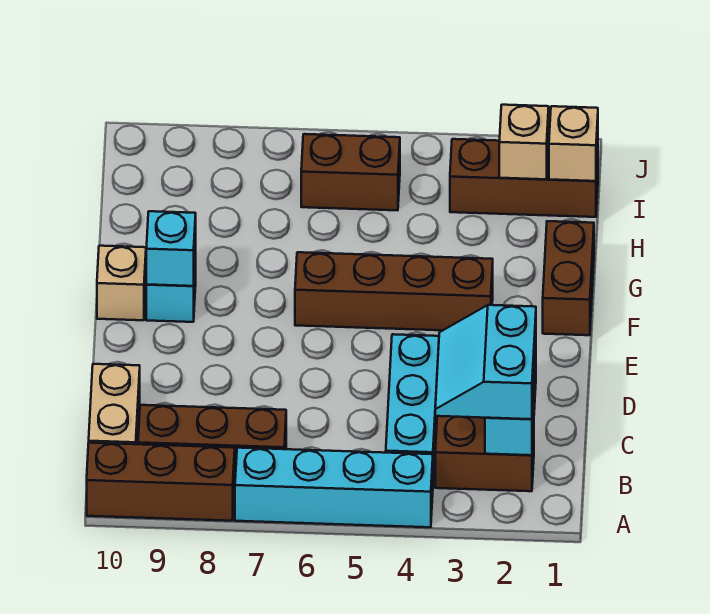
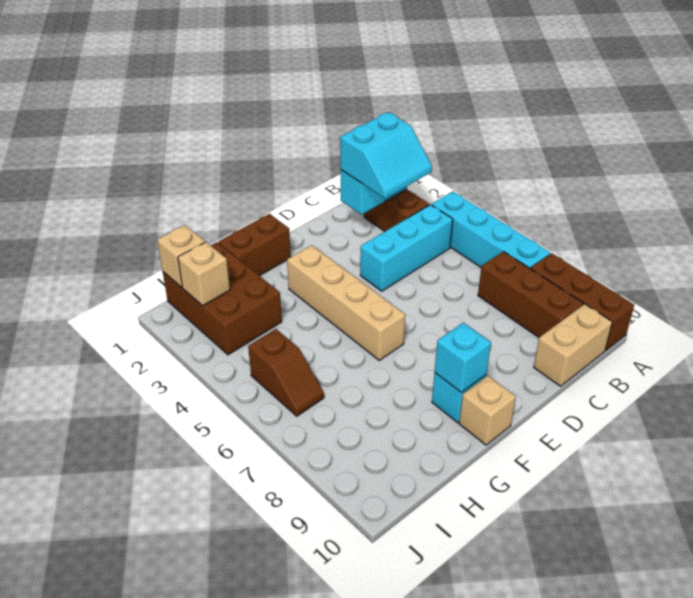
brown brick F3:F6 level 1 -> tan brick F3:F6 level 1
brown brick I1:I3 level 1 -> brown brick H1:I3 level 1
brown brick I5:I6 level 1 -> brown slope I5:I6 level 1 top 5

